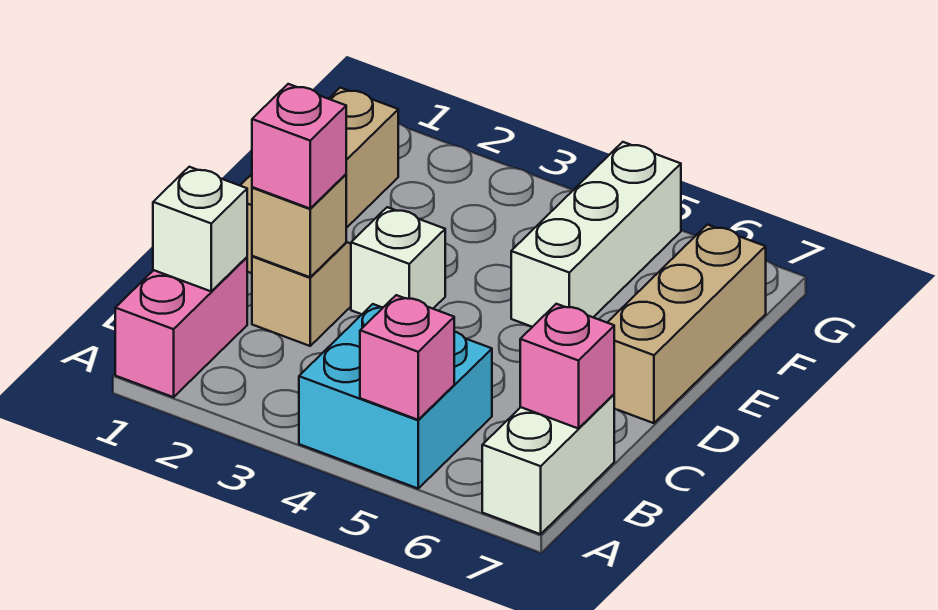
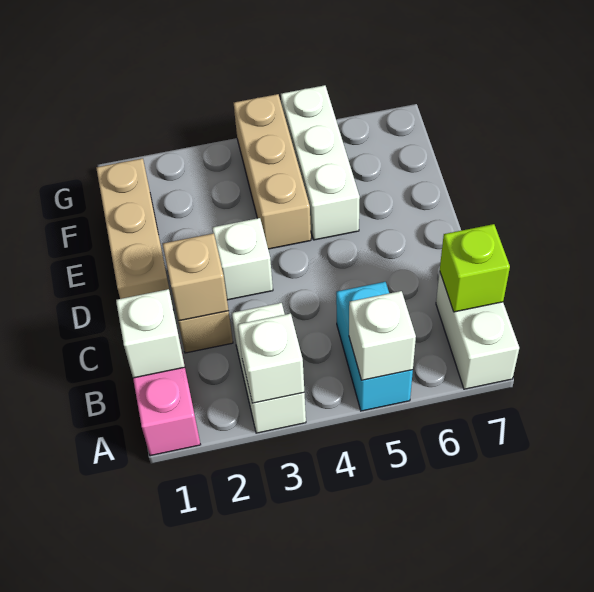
none -> white brick A3:B3 level 1
none -> white brick A3 level 2
cyan brick A4:B5 level 1 -> cyan brick A5:B5 level 1
pink brick A5 level 2 -> white brick A5 level 2
pink brick B7 level 2 -> lime brick B7 level 2
pink brick C2 level 3 -> none
tan brick D7:F7 level 1 -> tan brick E4:G4 level 1

